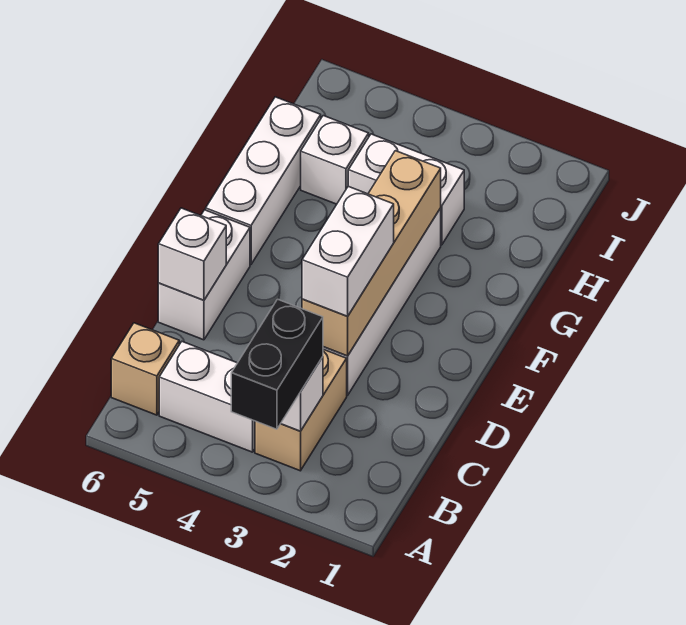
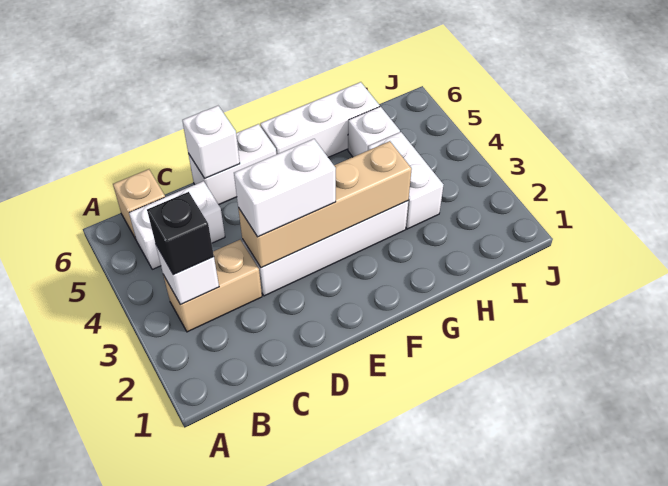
black brick A3:B3 level 3 -> black brick B3 level 3
white brick B4:B5 level 1 -> white brick B5:C5 level 1

